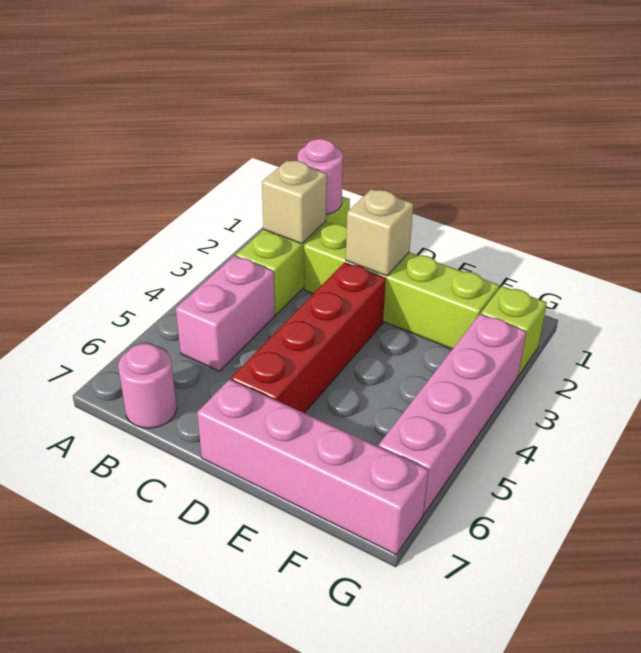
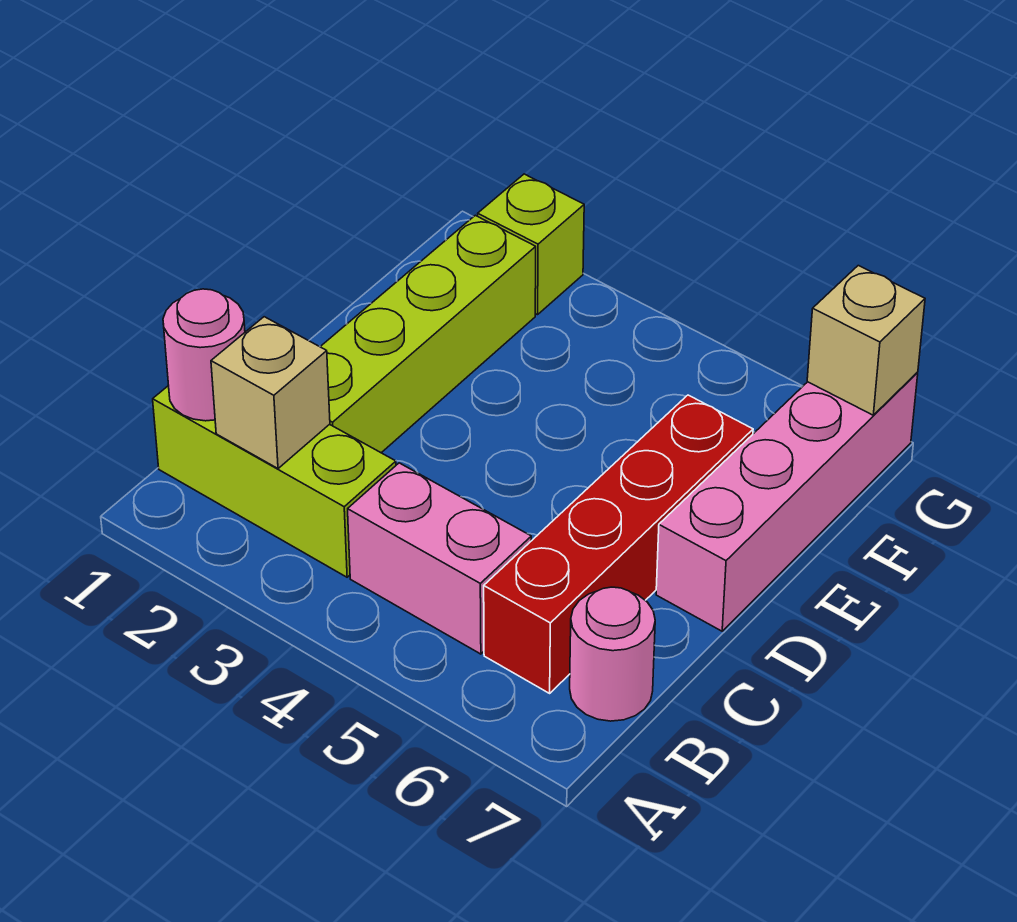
tan brick D2 level 2 -> tan brick G7 level 2
red brick D3:D6 level 1 -> red brick B6:E6 level 1
pink brick G3:G6 level 1 -> none

